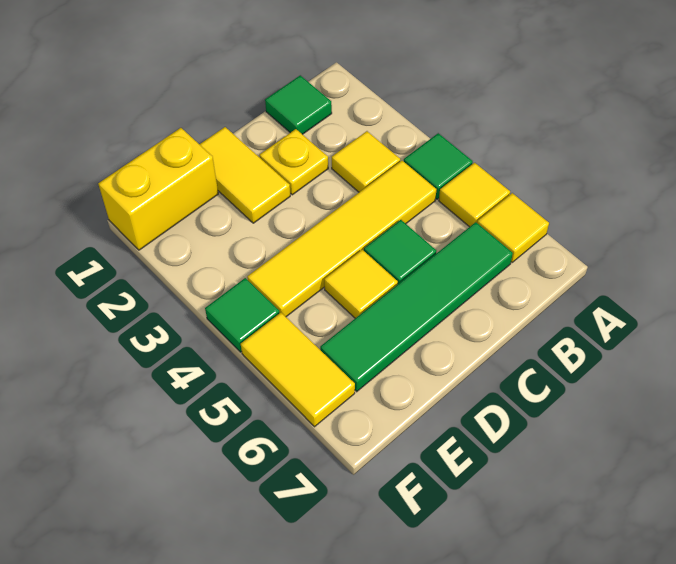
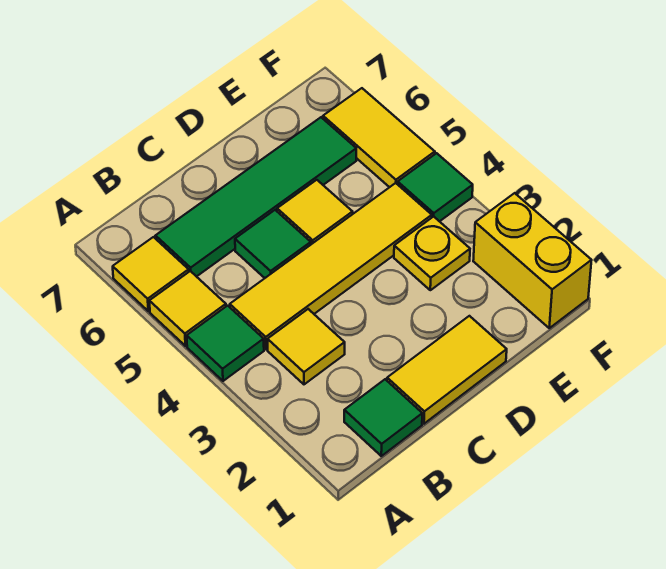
yellow plate C2 level 1 -> yellow plate E3 level 1
yellow tile D1:D2 level 1 -> yellow tile C1:D1 level 1
yellow brick E1:F1 level 1 -> yellow brick F1:F2 level 1

